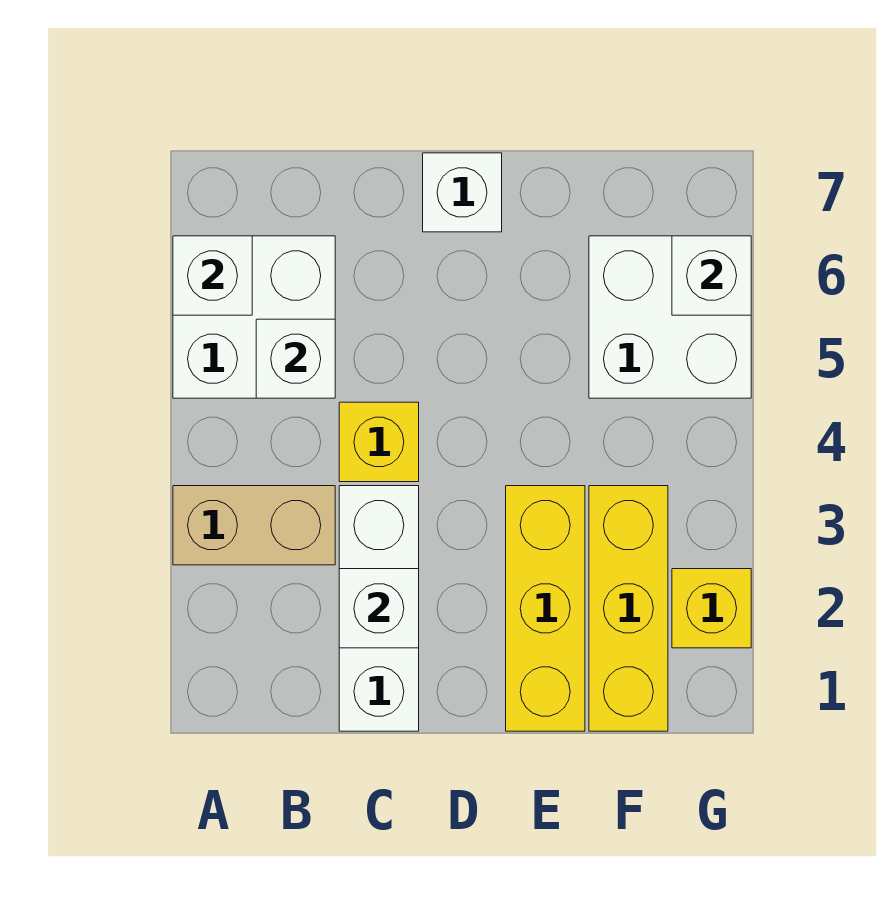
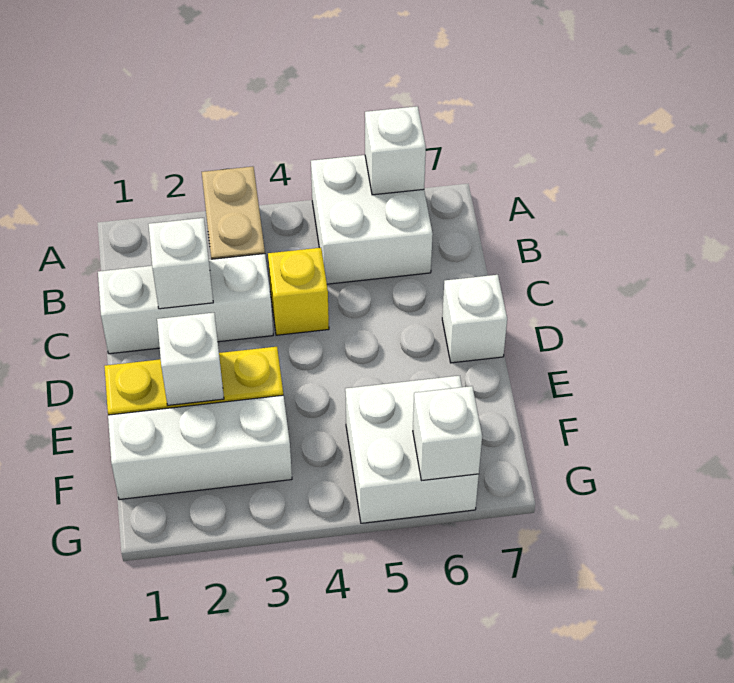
white brick B5 level 2 -> white brick E2 level 2
yellow brick F1:F3 level 1 -> white brick F1:F3 level 1
yellow brick G2 level 1 -> none

